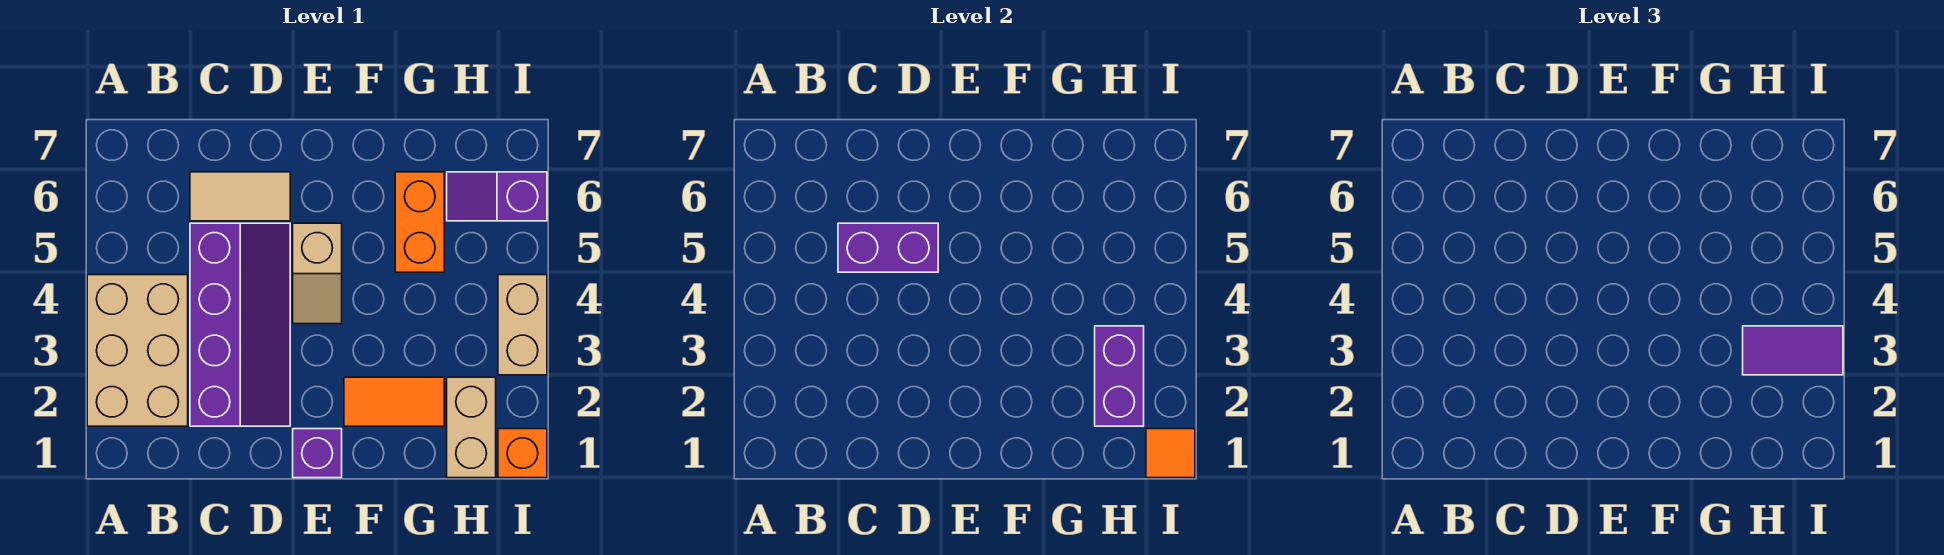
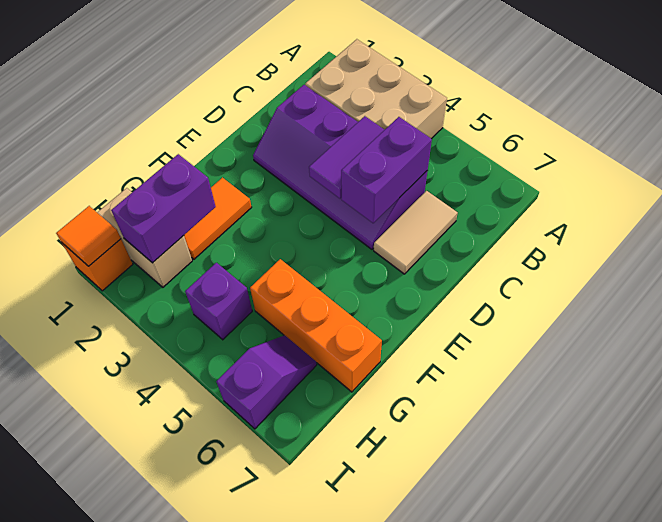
purple brick E1 level 1 -> purple brick H4 level 1
tan slope E4:E5 level 1 top 5 -> none
orange brick G5:G6 level 1 -> orange brick G5:G7 level 1
purple brick H2:H3 level 2 -> purple brick G2:H2 level 2
purple tile H3:I3 level 3 -> purple tile C4:D4 level 2
tan brick I3:I4 level 1 -> none

